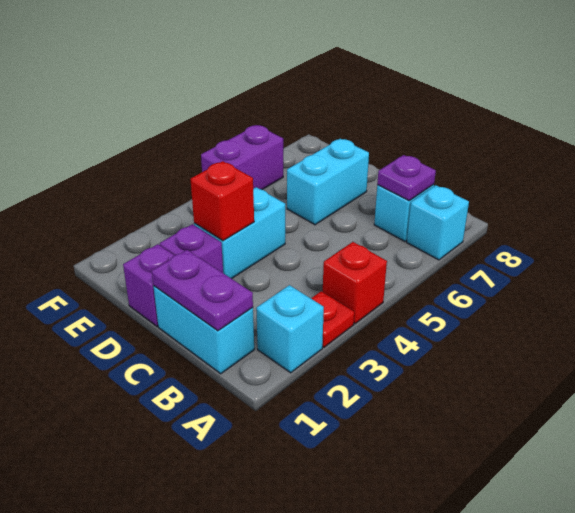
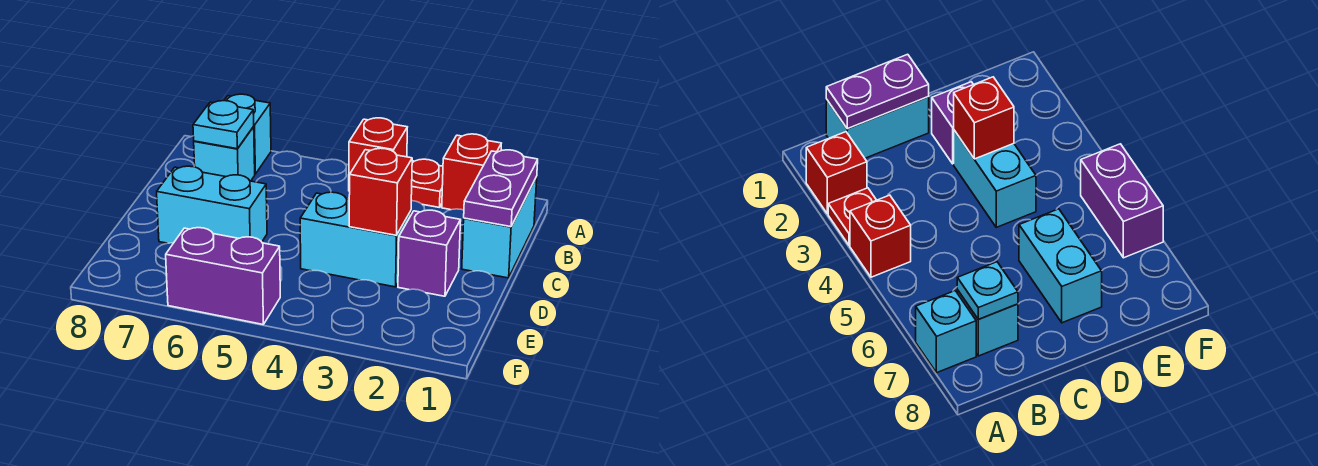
cyan brick A2 level 1 -> red brick A2 level 1
purple plate B7 level 2 -> cyan plate B7 level 2
purple brick D1 level 1 -> none

